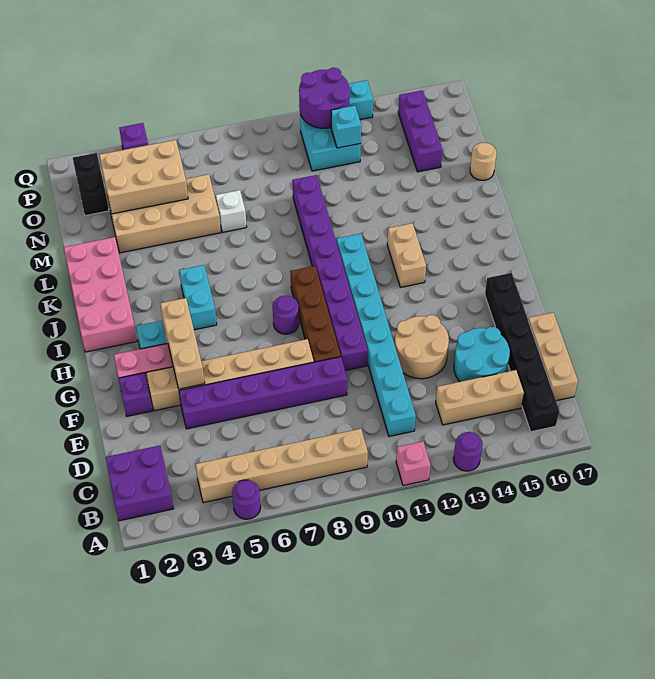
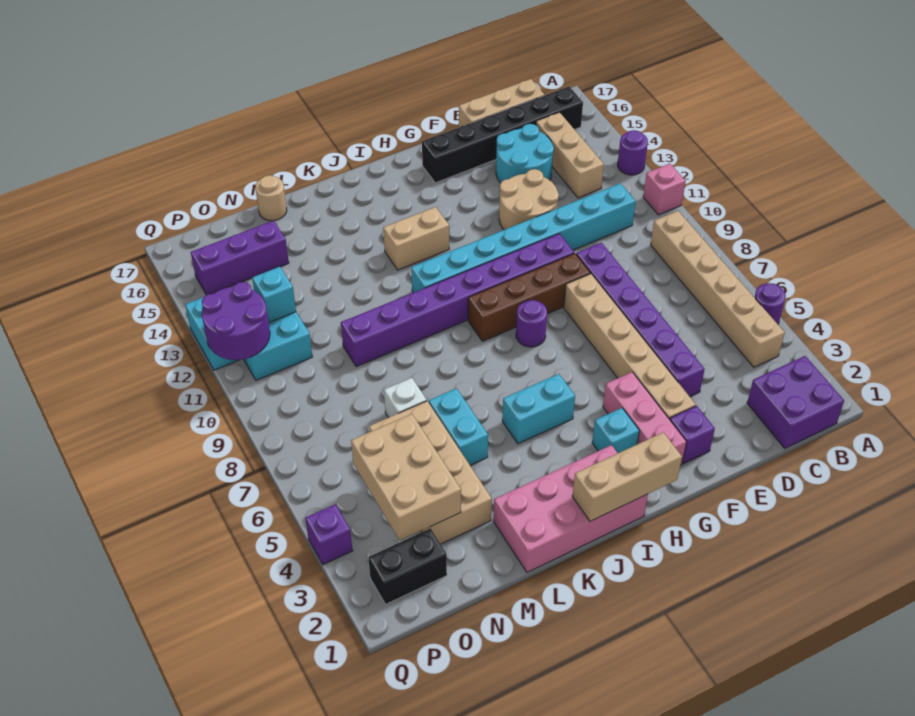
tan brick F4:H4 level 2 -> tan brick H1:J1 level 2
none -> cyan brick L5:L6 level 1

